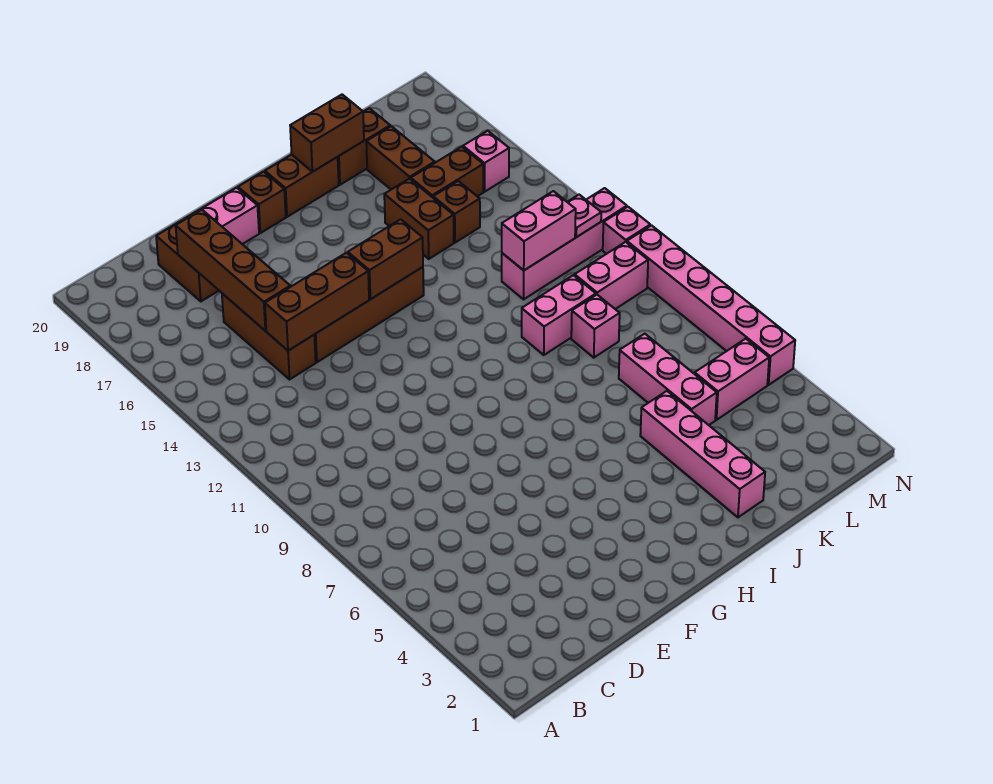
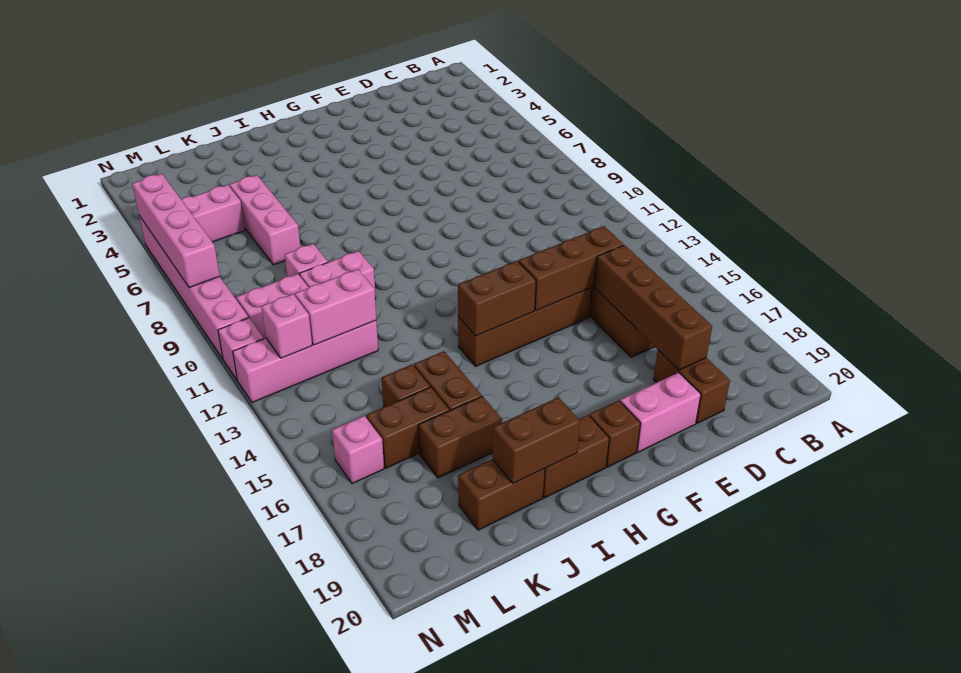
pink brick J2:J5 level 1 -> pink brick N5:N8 level 2
brown brick K17:K18 level 1 -> brown brick J17:K17 level 1
pink plate M12 level 2 -> pink brick M12 level 2

